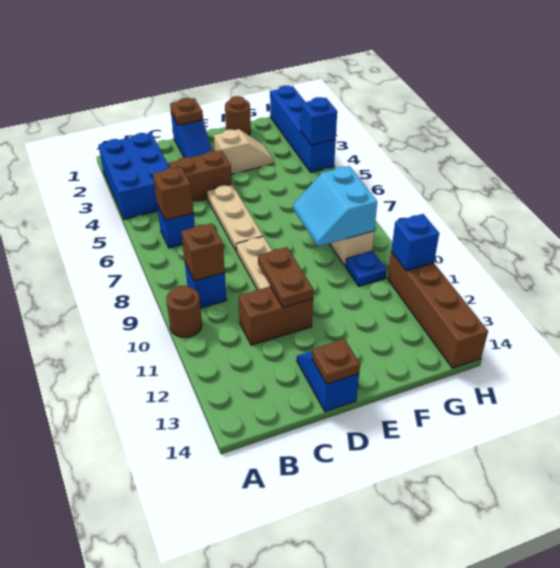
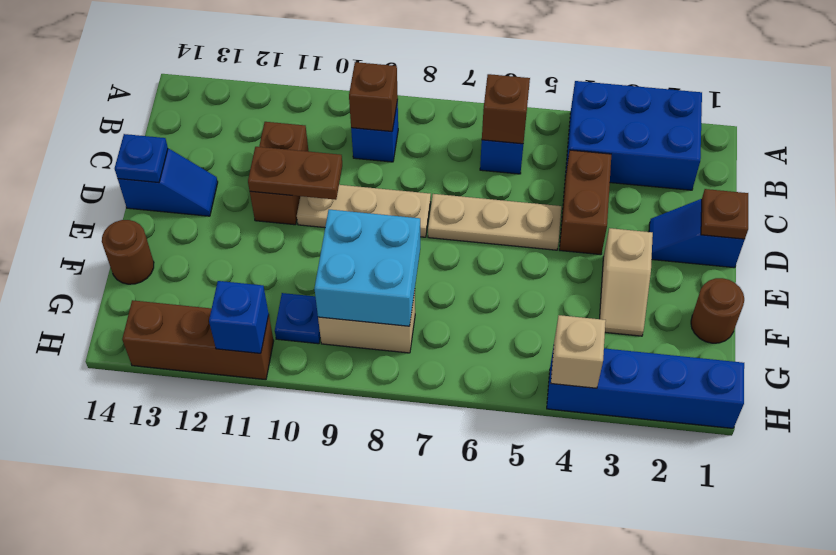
brown round brick A10 level 1 -> brown round brick F14 level 1
brown plate D14 level 2 -> blue plate D14 level 2
cyan slope F8:G9 level 2 top G -> cyan brick F8:G9 level 2
blue brick H4 level 2 -> tan brick H4 level 2
brown brick H11:H14 level 1 -> brown brick H11:H13 level 1

